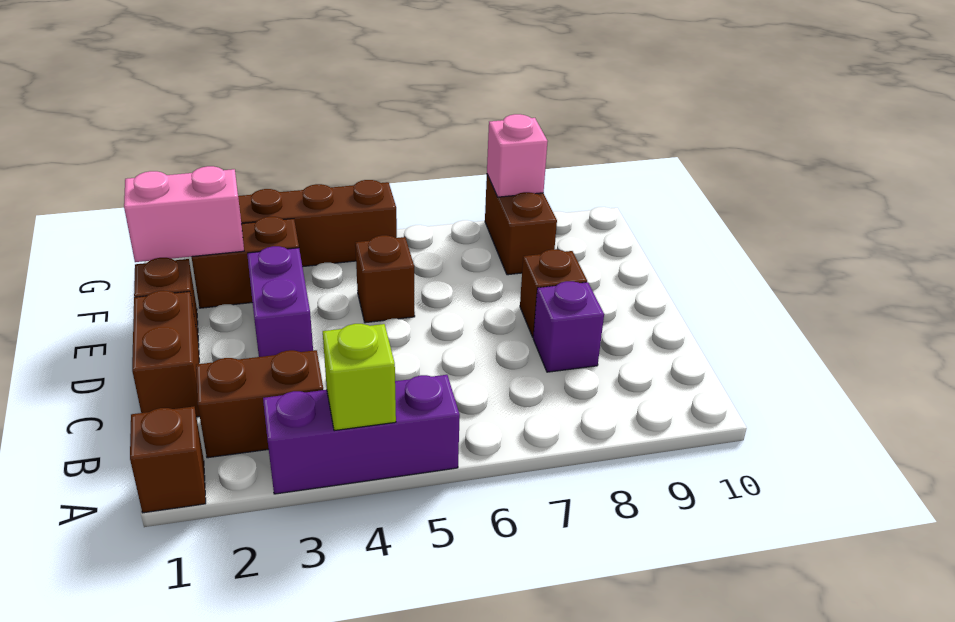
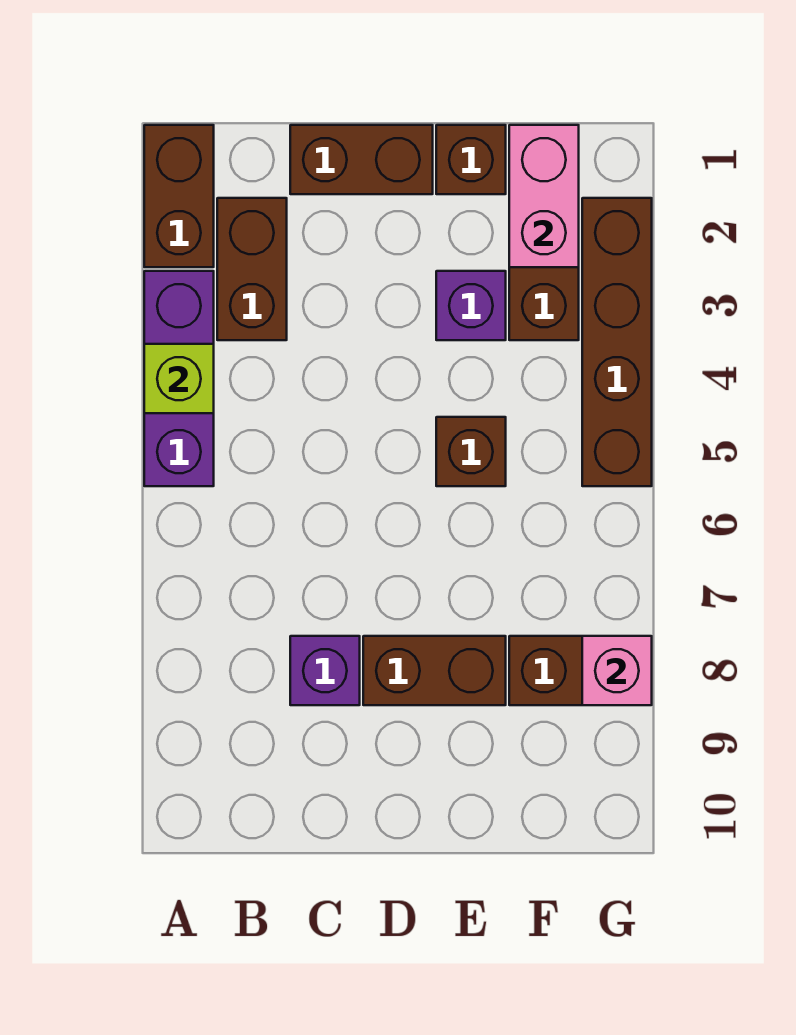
brown brick A1 level 1 -> brown brick A1:A2 level 1
purple brick D3:E3 level 1 -> purple brick E3 level 1
brown brick D8 level 1 -> brown brick D8:E8 level 1

